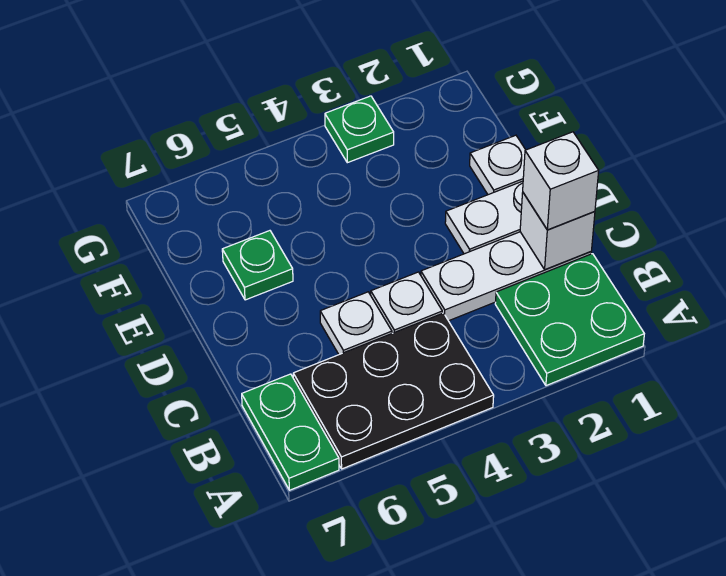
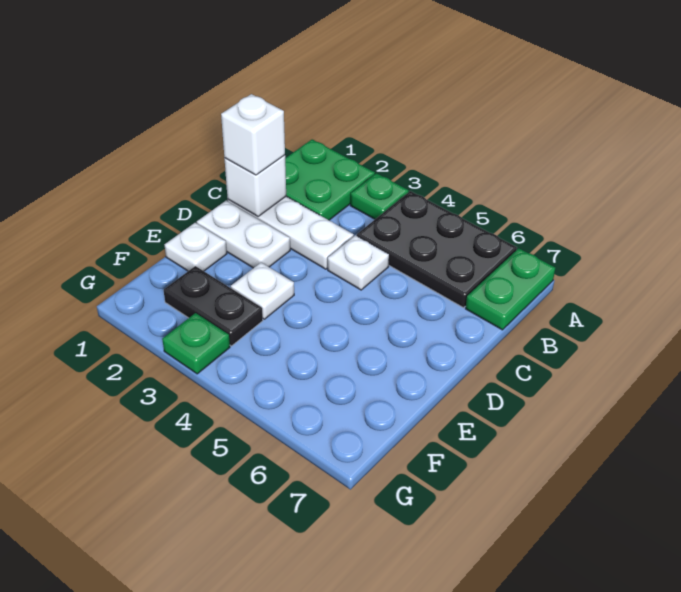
white plate C5 level 1 -> white plate E3 level 1
green plate E6 level 1 -> green plate A3 level 1
none -> black plate F2:F3 level 1

